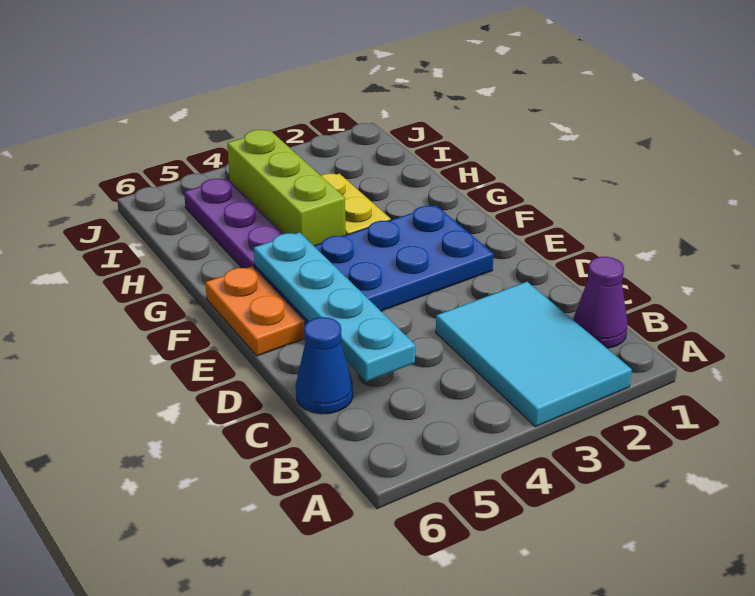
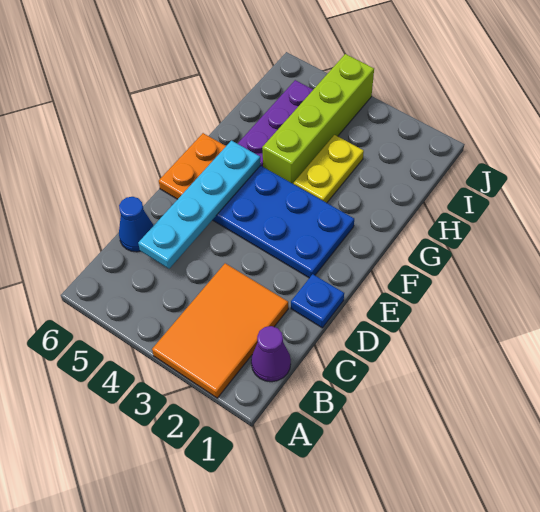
cyan tile A2:C3 level 1 -> orange tile A2:C3 level 1
none -> blue plate D1 level 1
lime brick G4:I4 level 1 -> lime brick G4:J4 level 1

